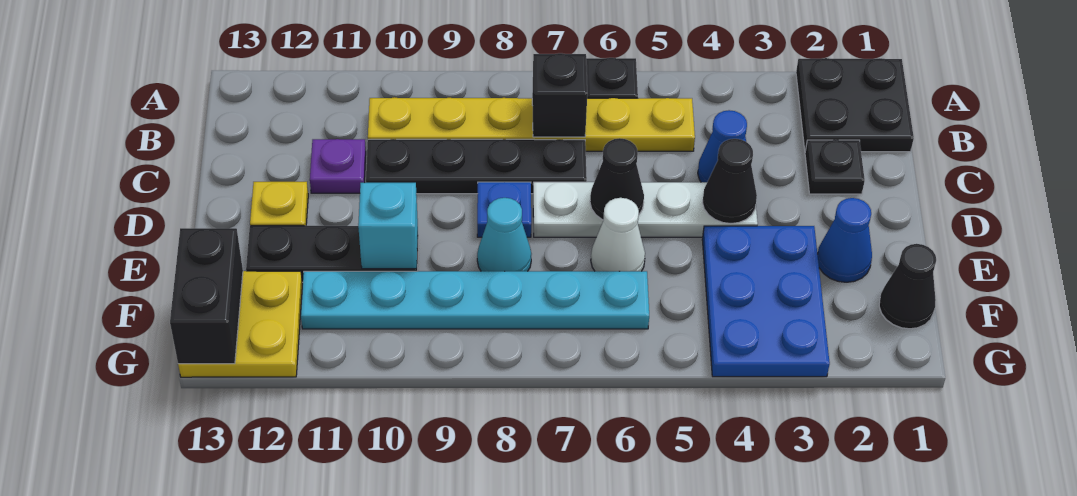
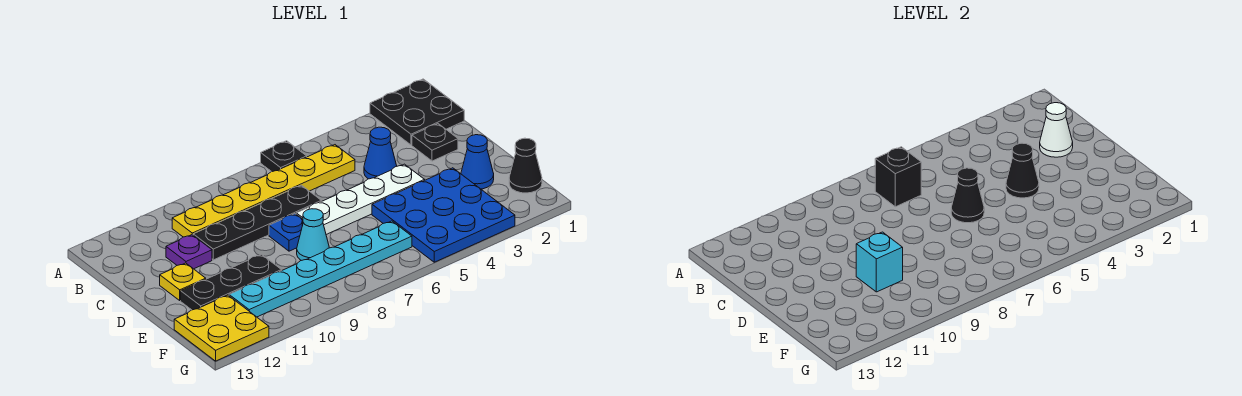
blue plate E3:G4 level 1 -> blue plate E3:G5 level 1
white cone E6 level 1 -> white cone C2 level 2
black brick F13:G13 level 2 -> none

